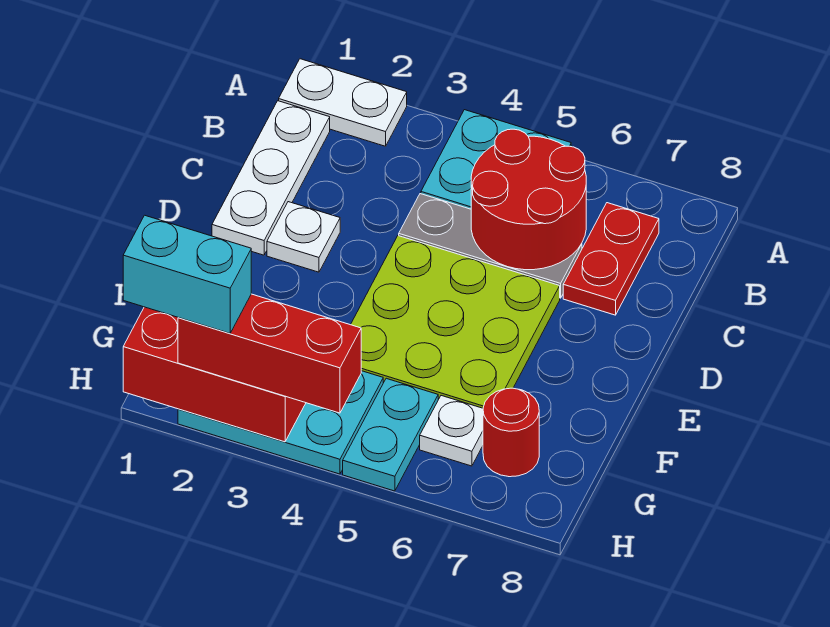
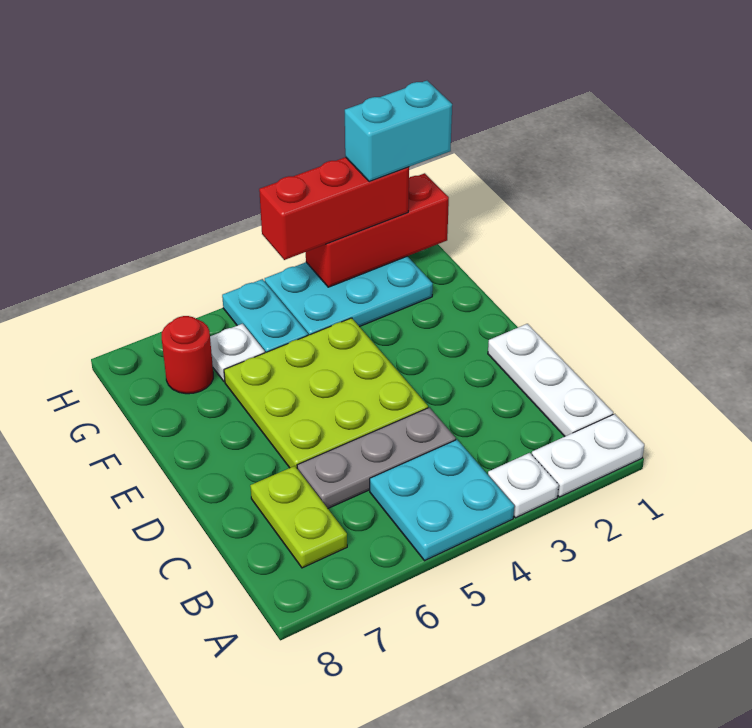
red round brick B5:C6 level 2 -> none
red plate B7:C7 level 1 -> lime plate B7:C7 level 1
white plate D2 level 1 -> white plate A3 level 1

